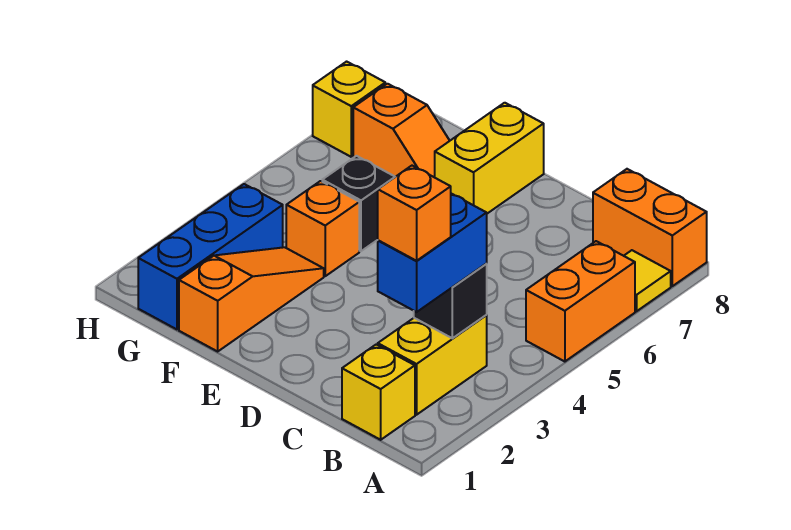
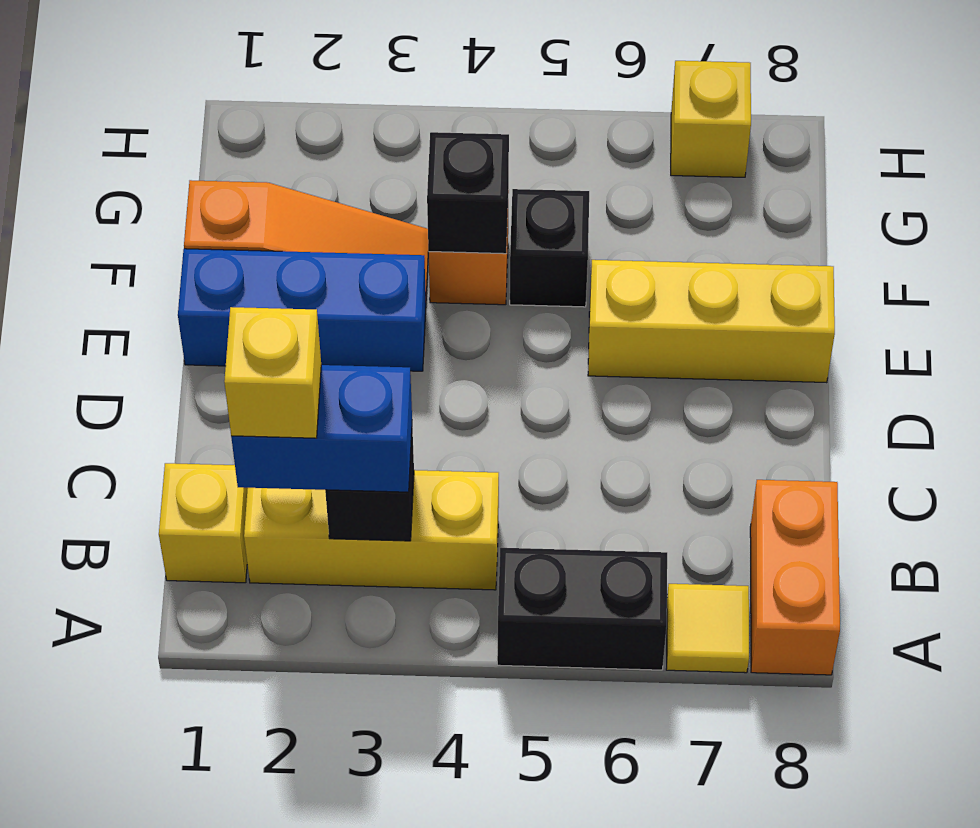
orange brick A5:A6 level 1 -> black brick A5:A6 level 1
yellow brick B2:B3 level 1 -> yellow brick B2:B4 level 1
orange brick B2 level 4 -> yellow brick B2 level 4
yellow brick E7:E8 level 1 -> yellow brick E6:E8 level 1
none -> black brick F4 level 2
orange slope F7:G7 level 1 top G -> none
blue brick G1:G3 level 1 -> blue brick E1:E3 level 1

